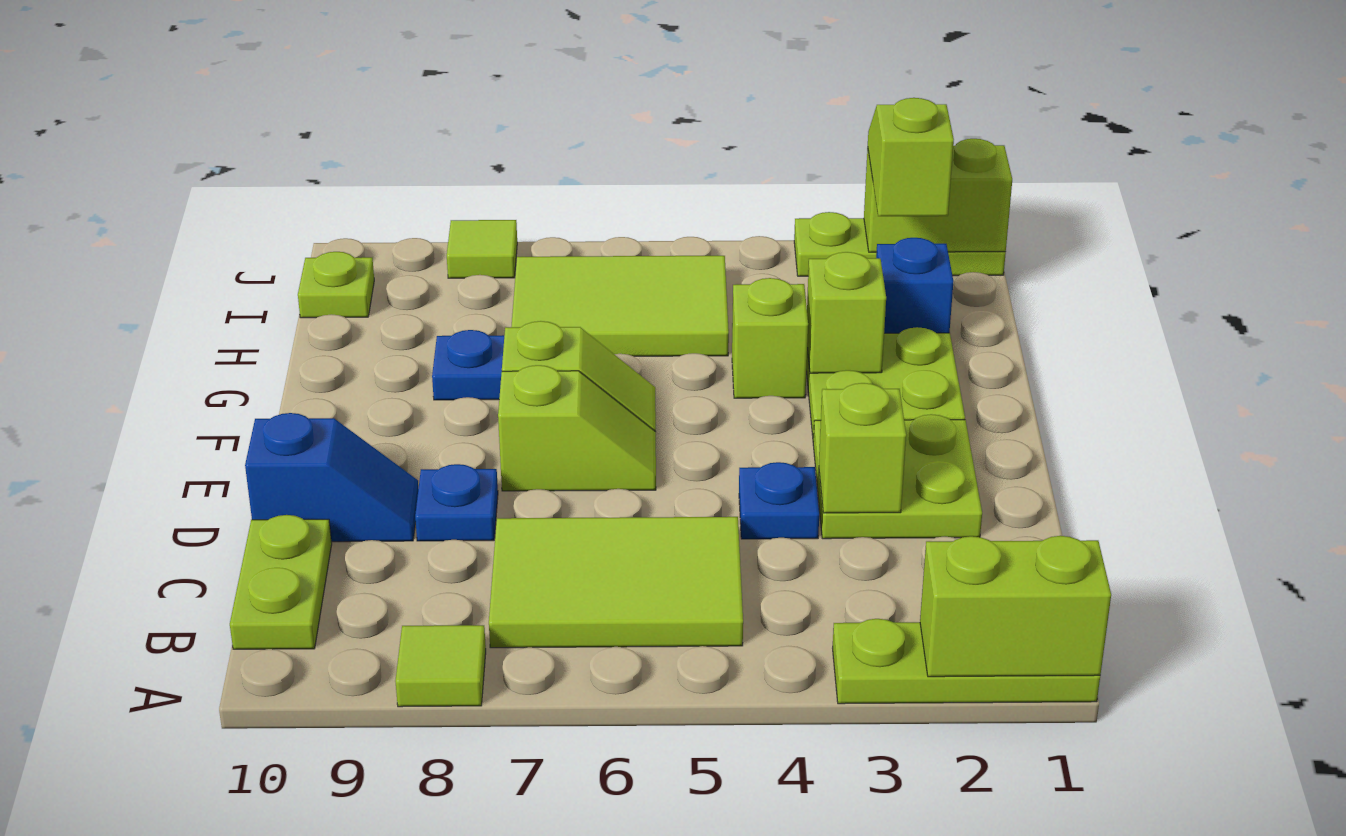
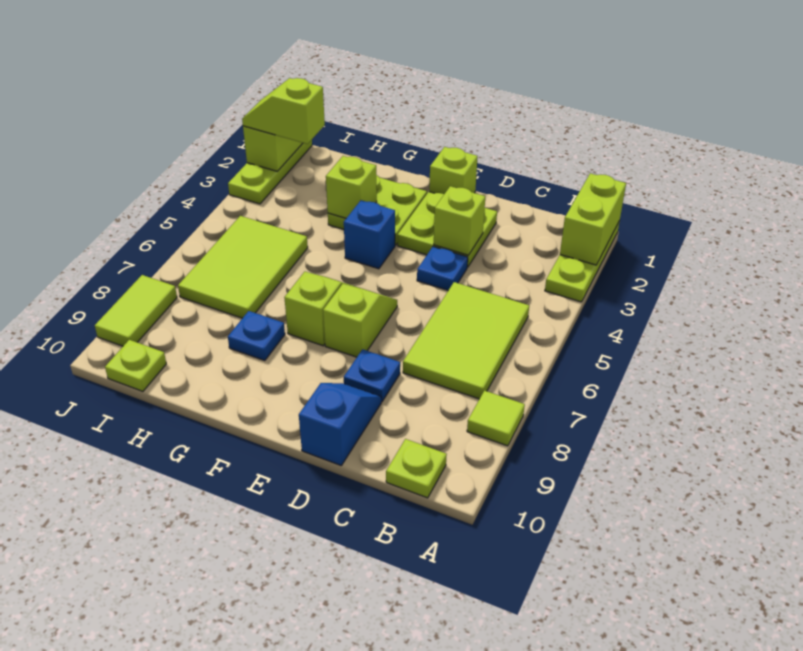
lime plate B10:C10 level 1 -> lime plate B10 level 1
lime brick G4 level 1 -> lime brick E1 level 1
blue brick H2 level 1 -> blue brick F4 level 1
lime tile J8 level 1 -> lime tile J8:J9 level 1

